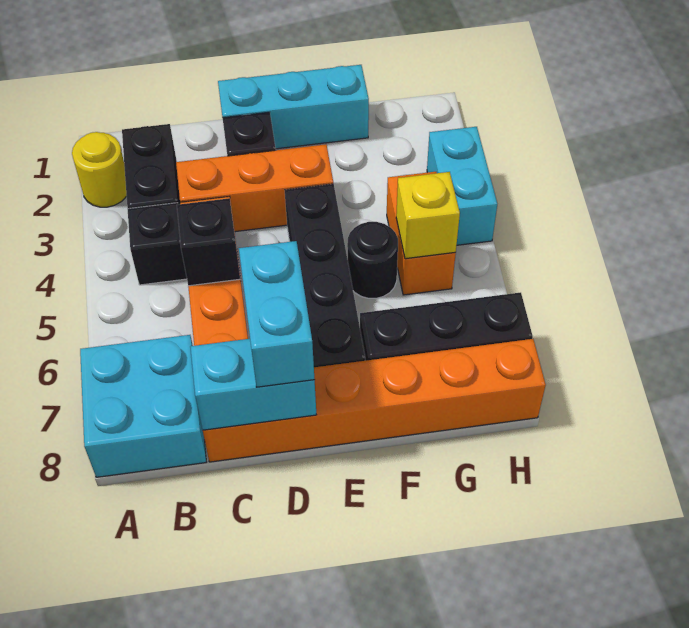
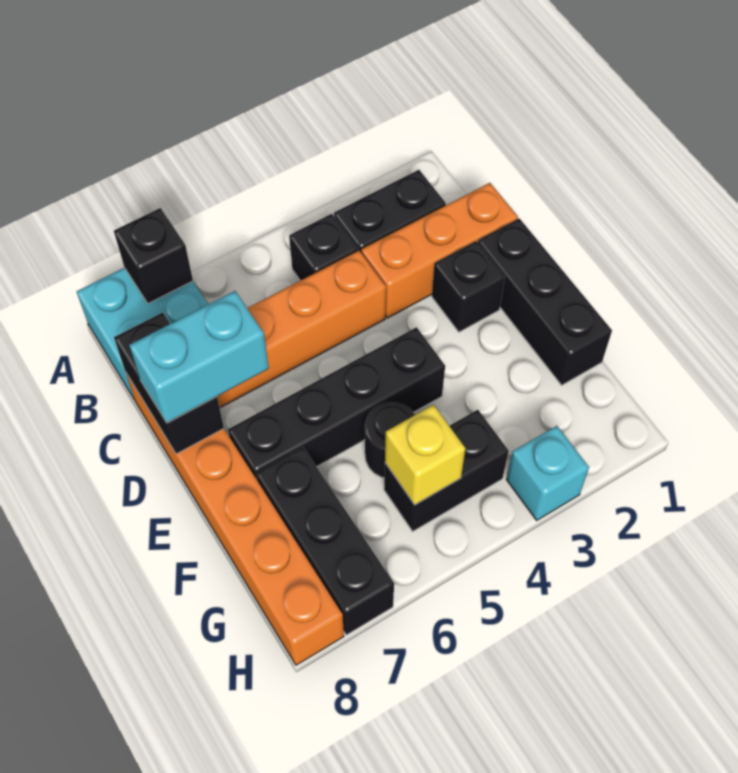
yellow round brick A2 level 1 -> none
orange brick C3:E3 level 1 -> orange brick C1:C3 level 1
black brick C5 level 2 -> black brick A7 level 2
cyan brick C8:D8 level 2 -> black brick C8:D8 level 2
cyan brick D1:F1 level 1 -> black brick D1:F1 level 1
orange brick G4:G5 level 1 -> black brick G4:G5 level 1
cyan brick H3:H4 level 1 -> cyan brick H3 level 1

